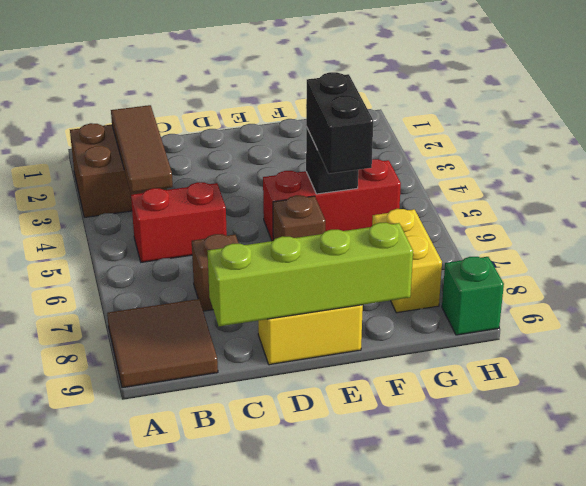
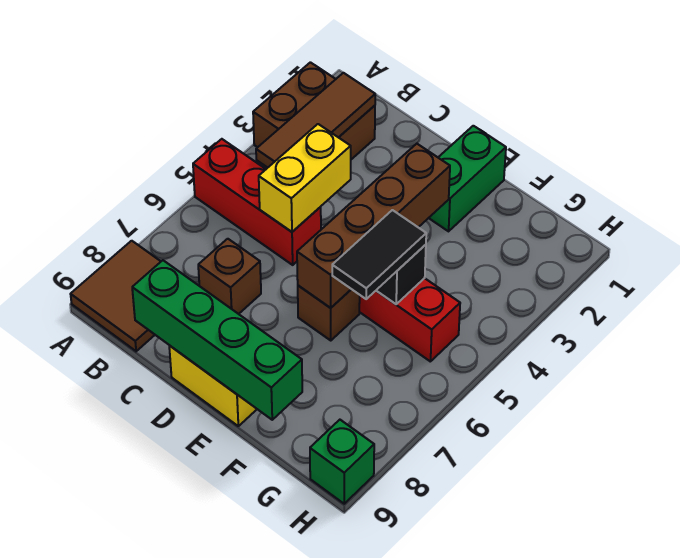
red brick B5:C5 level 1 -> red brick A5:C5 level 1
lime brick C9:F9 level 2 -> green brick C9:F9 level 2
none -> green brick E1:E2 level 1
none -> brown brick E3:E6 level 2
black brick F5:F6 level 3 -> black tile F5:F6 level 3
yellow brick G7:G8 level 1 -> yellow brick C4:C5 level 2

